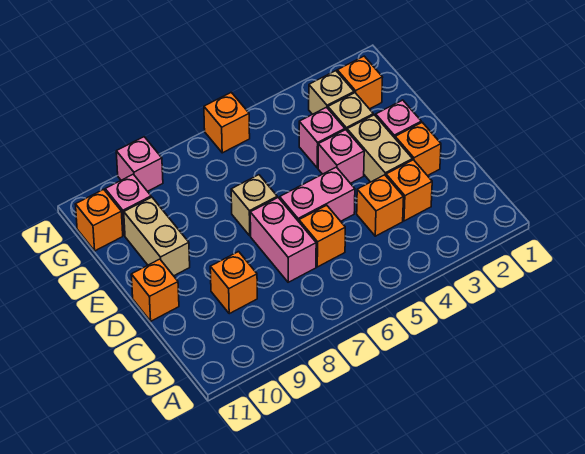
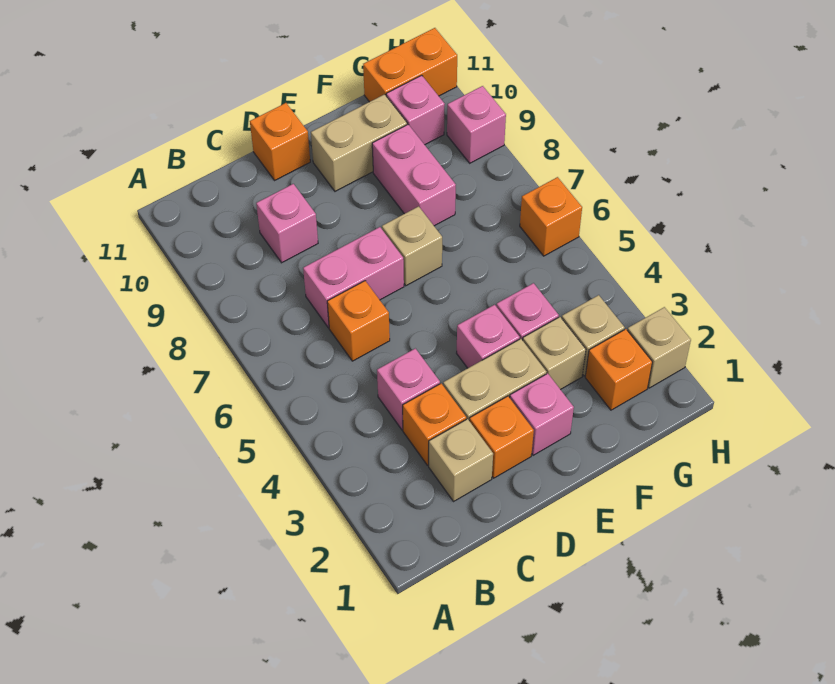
none -> tan brick C2 level 1
orange brick C4 level 1 -> pink brick C4 level 1
orange brick C9 level 1 -> pink brick C9 level 1
pink brick D5:D6 level 1 -> pink brick F8:F9 level 1
orange brick G11 level 1 -> orange brick G11:H11 level 1
none -> tan brick H2 level 1

